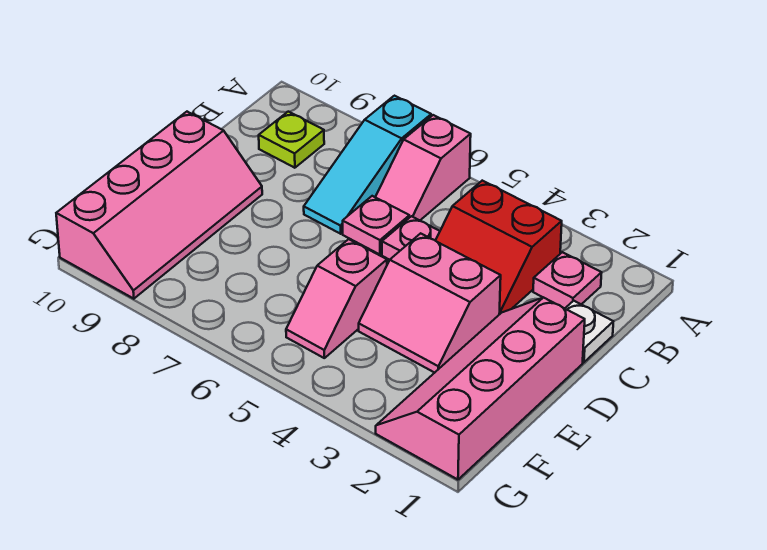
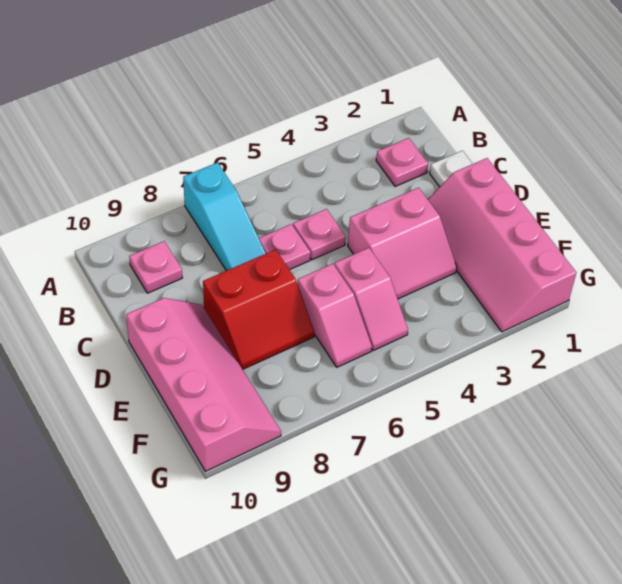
pink slope A6:B6 level 1 top A -> pink slope E6:F6 level 1 top E
red slope B3:C4 level 1 top B -> red slope D7:E8 level 1 top D
lime plate B9 level 1 -> pink plate B9 level 1

